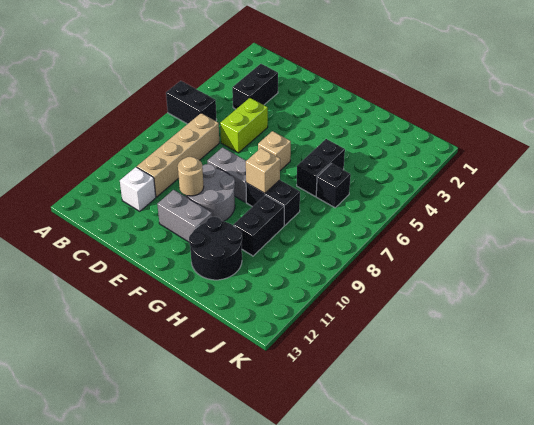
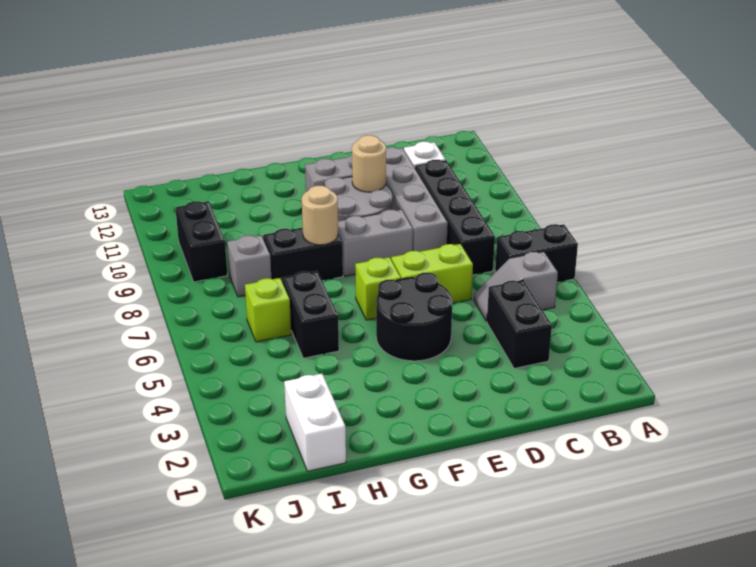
none -> grey slope B5:C5 level 1 top B
tan brick C7:C10 level 1 -> black brick C7:C10 level 1
lime brick D5:D6 level 1 -> lime brick D6:E6 level 1
none -> grey brick D8:D11 level 1
tan brick F6 level 1 -> lime brick F6 level 1
tan brick G8 level 2 -> tan round brick G8 level 2
black round brick G11:H12 level 1 -> black round brick E4:F5 level 1
black brick H9:H10 level 1 -> black brick J9:J10 level 1
none -> white brick I1:I2 level 1
black brick I6 level 1 -> lime brick I6 level 1
none -> grey brick I8 level 1

